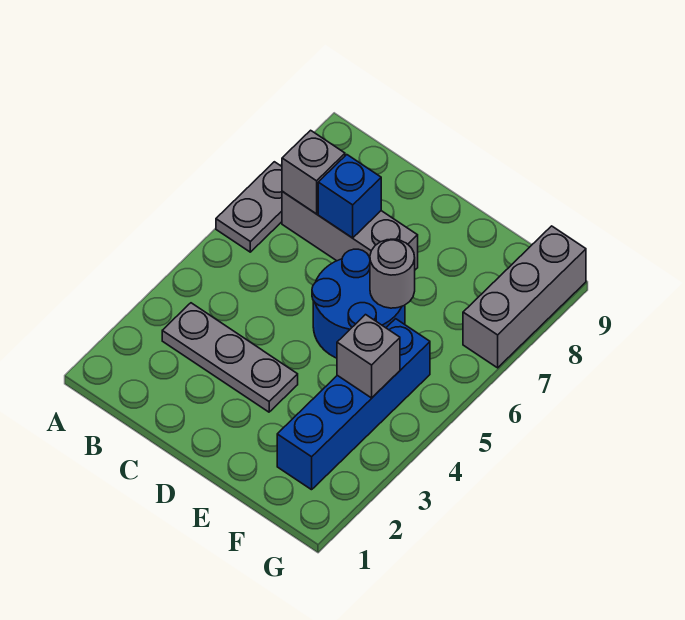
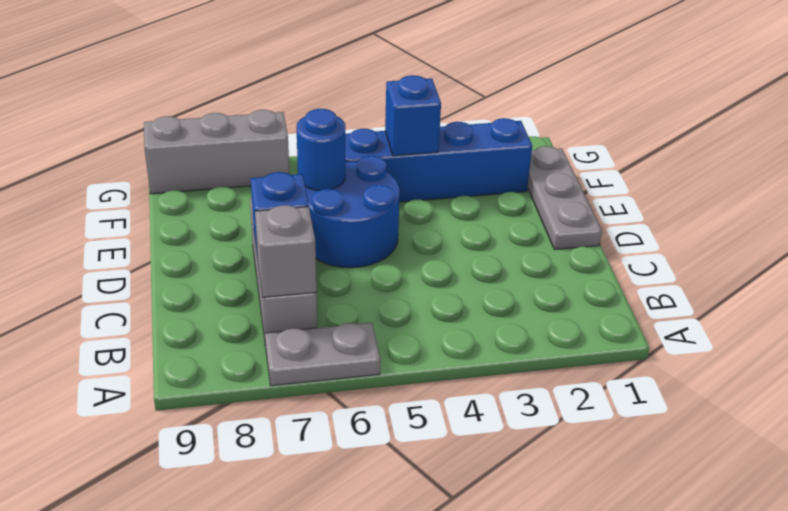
grey plate B3:D3 level 1 -> grey plate D1:F1 level 1
grey round brick E6 level 2 -> blue round brick E6 level 2
grey brick F4 level 2 -> blue brick F4 level 2

